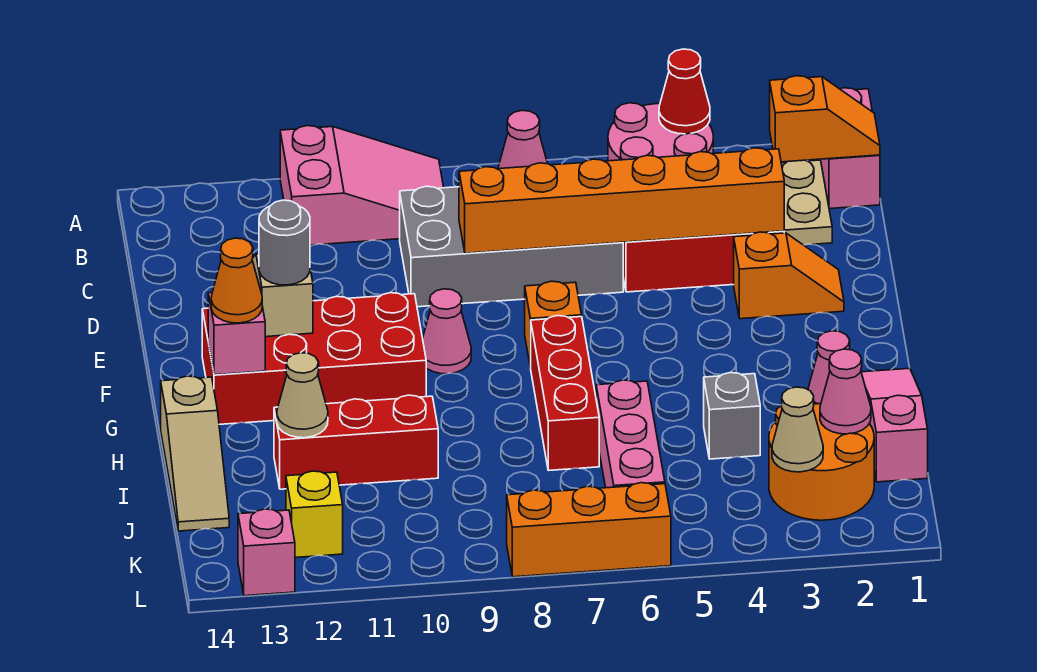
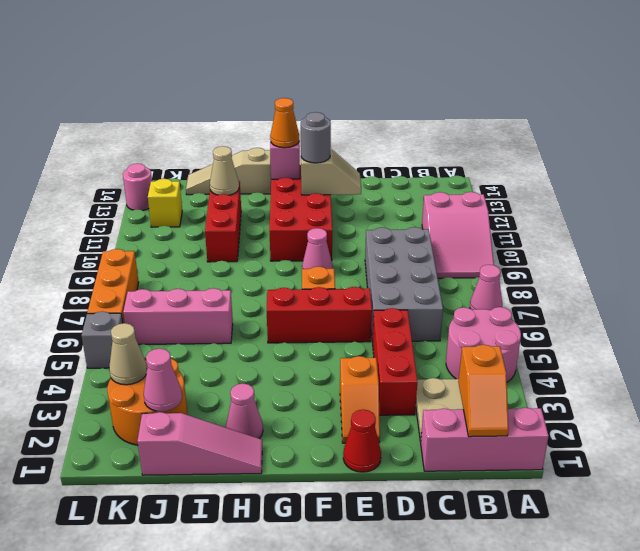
pink brick A1:B1 level 1 -> pink brick A1:C1 level 1
red cone A4 level 2 -> red cone E1 level 1
orange brick D3:D8 level 2 -> none
red brick G7:I7 level 1 -> red brick E6:G6 level 1
grey brick I4 level 1 -> grey brick L5 level 1
pink brick L13 level 1 -> pink round brick L13 level 1

